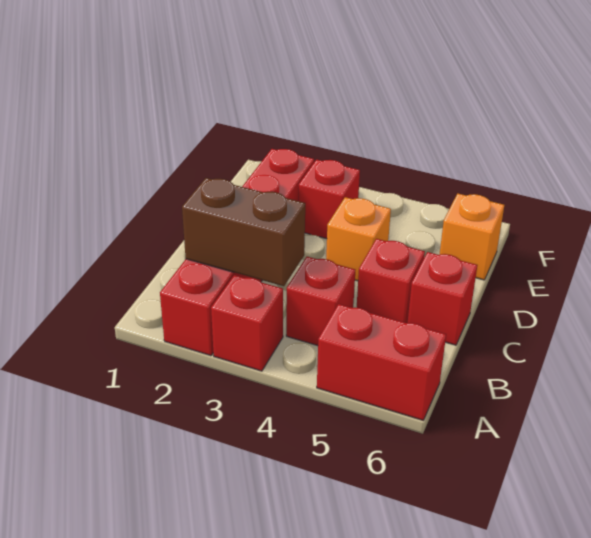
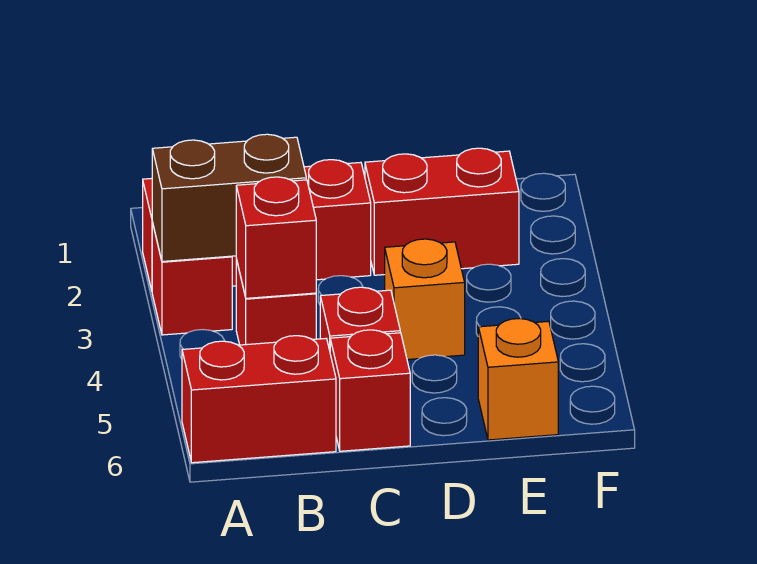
red brick A5:A6 level 1 -> red brick A6:B6 level 1
brown brick B2:B3 level 2 -> brown brick A3:B3 level 2
red brick E3 level 1 -> red brick B4 level 2

